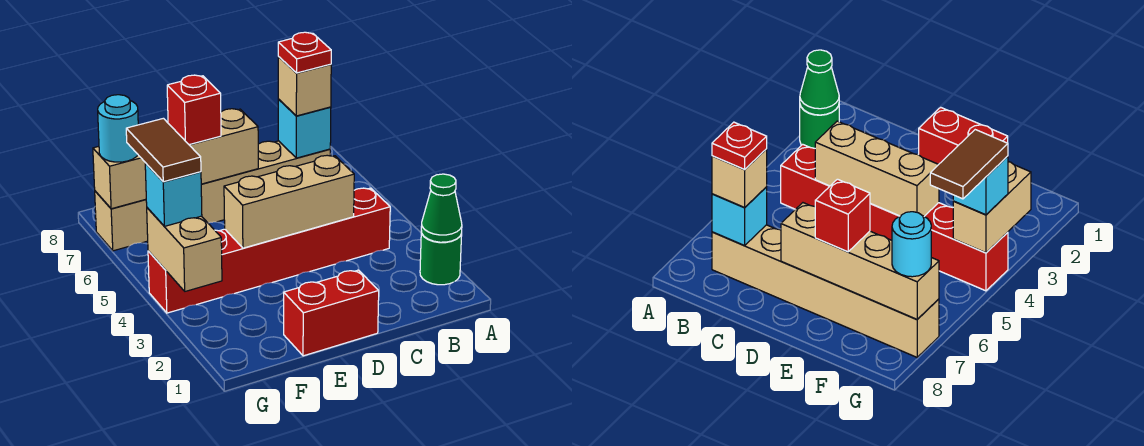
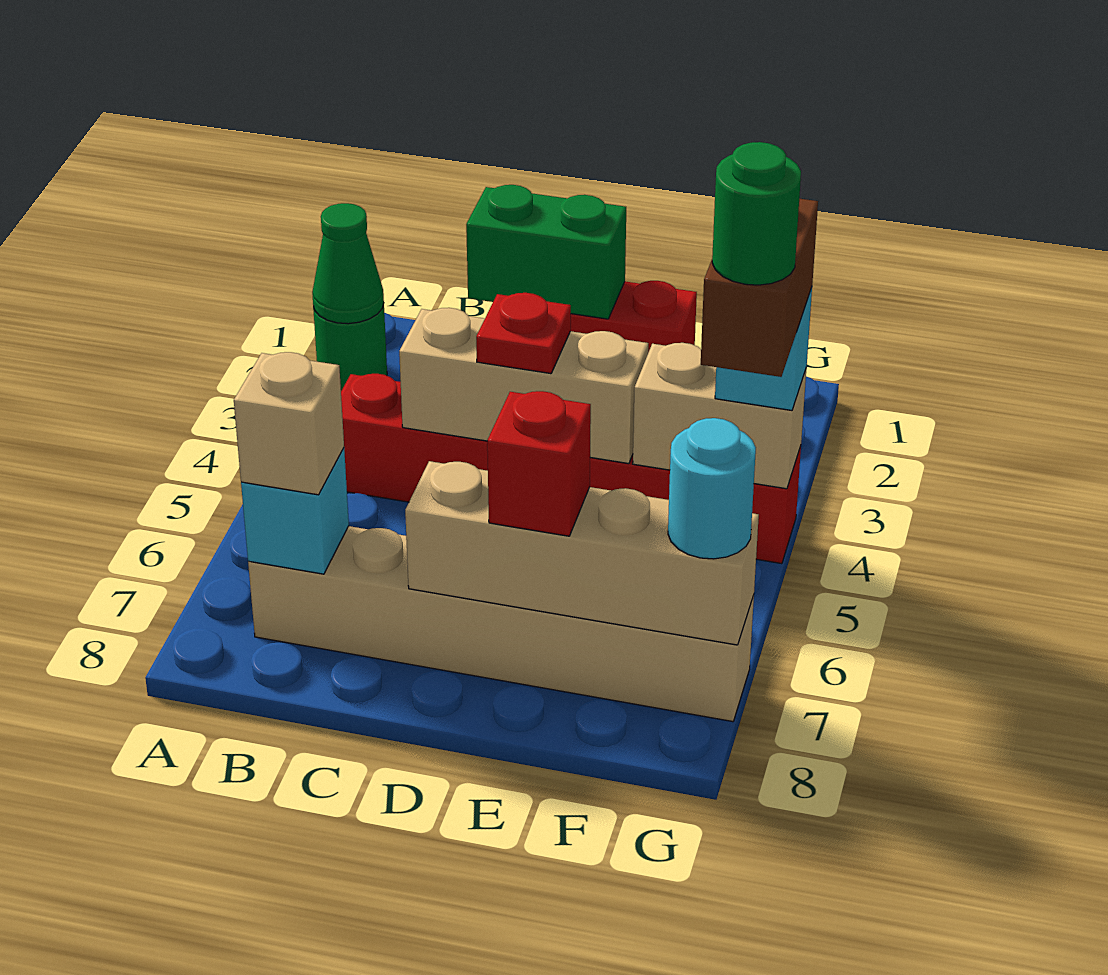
red plate B7 level 4 -> red plate D4 level 3
none -> green brick C1:D1 level 2
tan brick G3:G4 level 2 -> tan brick F4:G4 level 2
brown tile G4:G5 level 4 -> brown brick G4:G5 level 4
none -> green round brick G5 level 5

